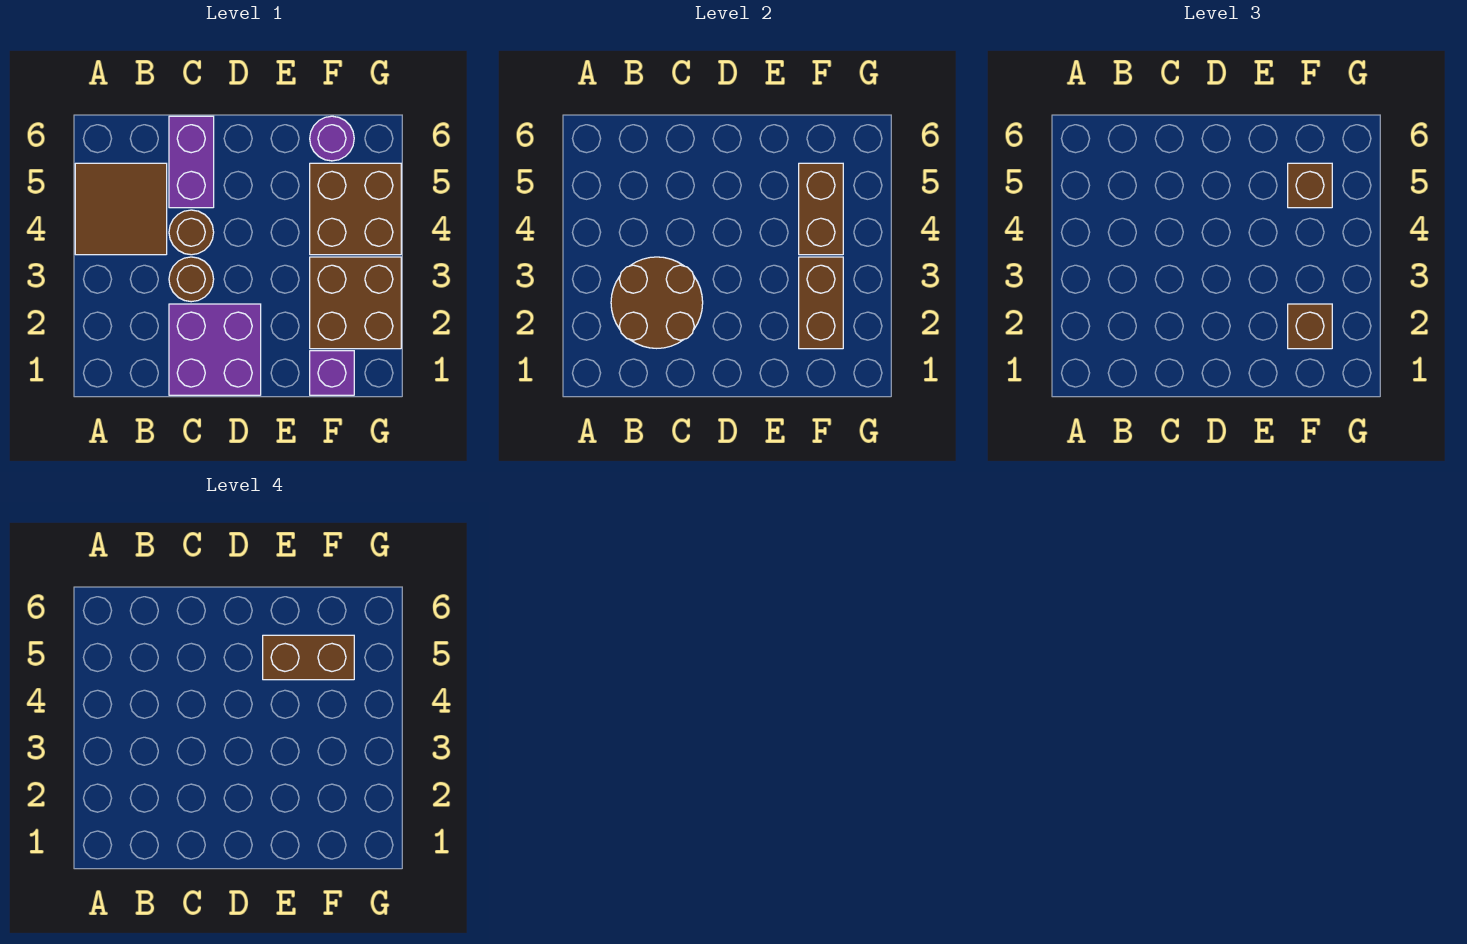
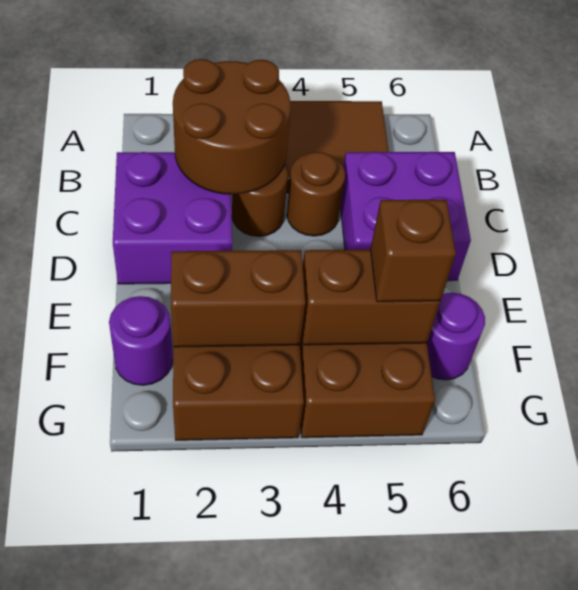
purple brick C5:C6 level 1 -> purple brick C5:D6 level 1
brown brick E5:F5 level 4 -> none
purple brick F1 level 1 -> purple round brick F1 level 1
brown brick F2 level 3 -> none

